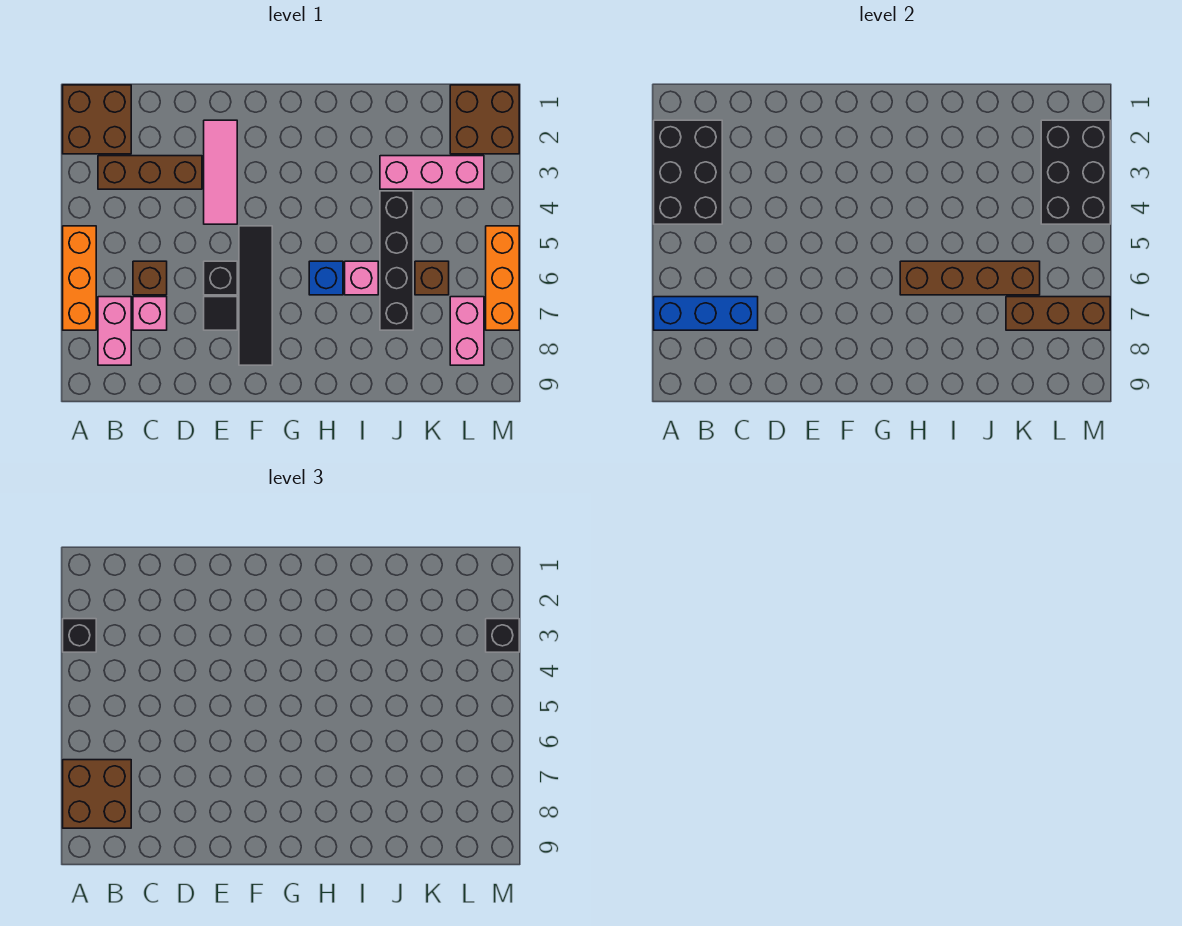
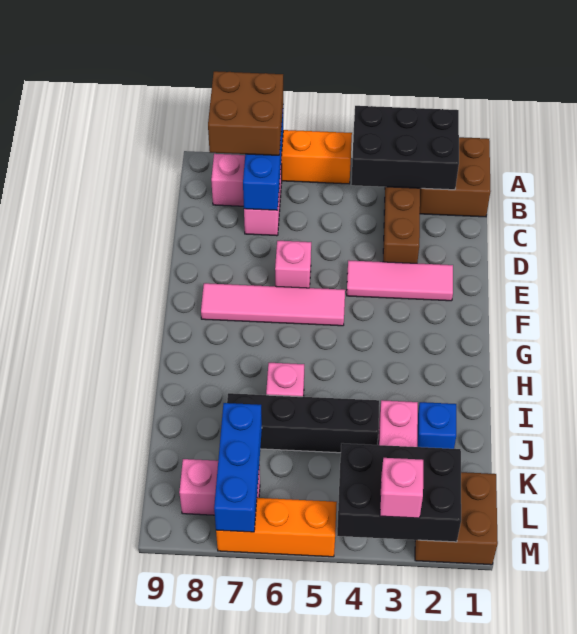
black brick A3 level 3 -> none
brown brick C6 level 1 -> none
black brick E6 level 1 -> pink brick E6 level 1
black tile E7 level 1 -> none
black tile F5:F8 level 1 -> pink tile F5:F8 level 1
blue brick H6 level 1 -> blue brick J2 level 1
brown brick H6:K6 level 2 -> none
brown brick K6 level 1 -> none
brown brick K7:M7 level 2 -> blue brick K7:M7 level 2
black brick M3 level 3 -> pink brick M3 level 3

